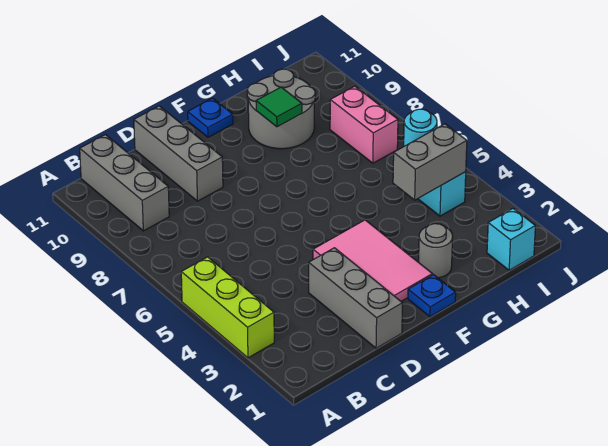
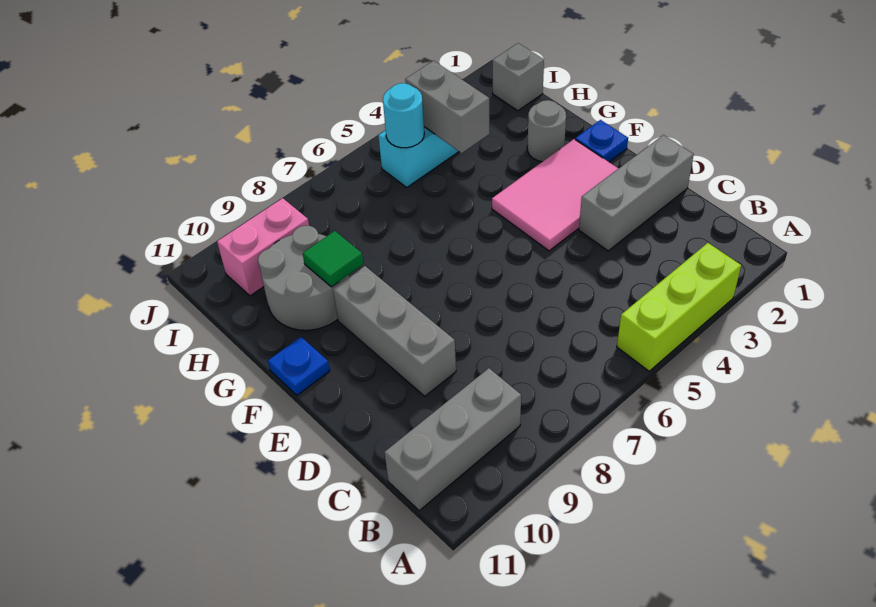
grey brick D9:D11 level 1 -> grey brick D9:F9 level 1
cyan brick I1 level 1 -> grey brick I1 level 1
pink brick I7:I8 level 1 -> pink brick I9:I10 level 1

